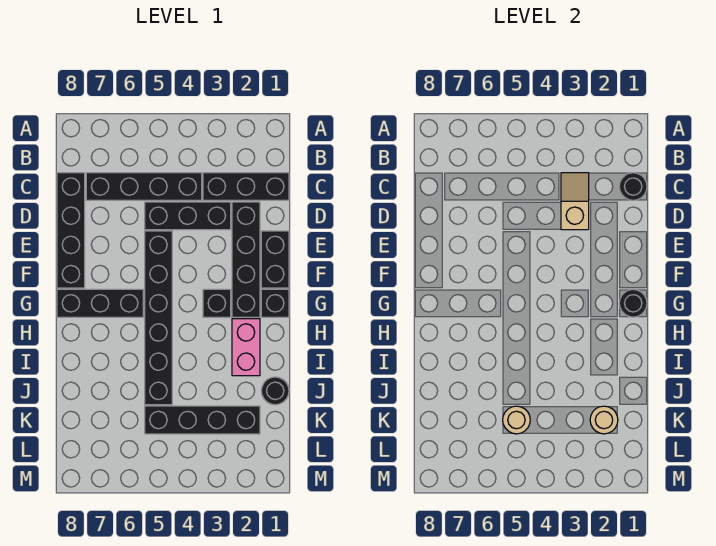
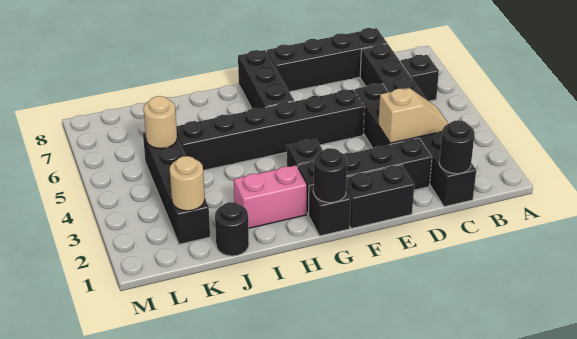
none -> black brick B6 level 1

